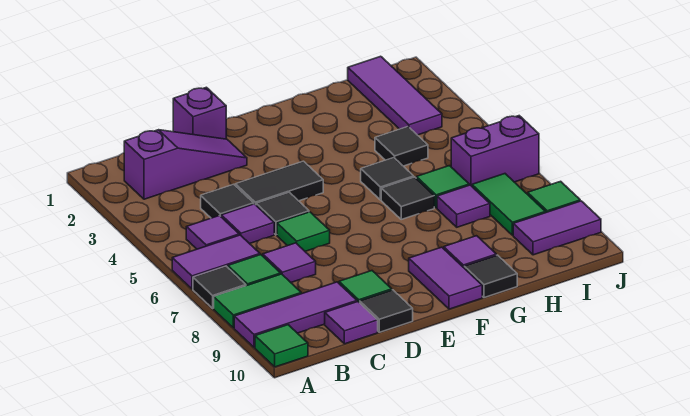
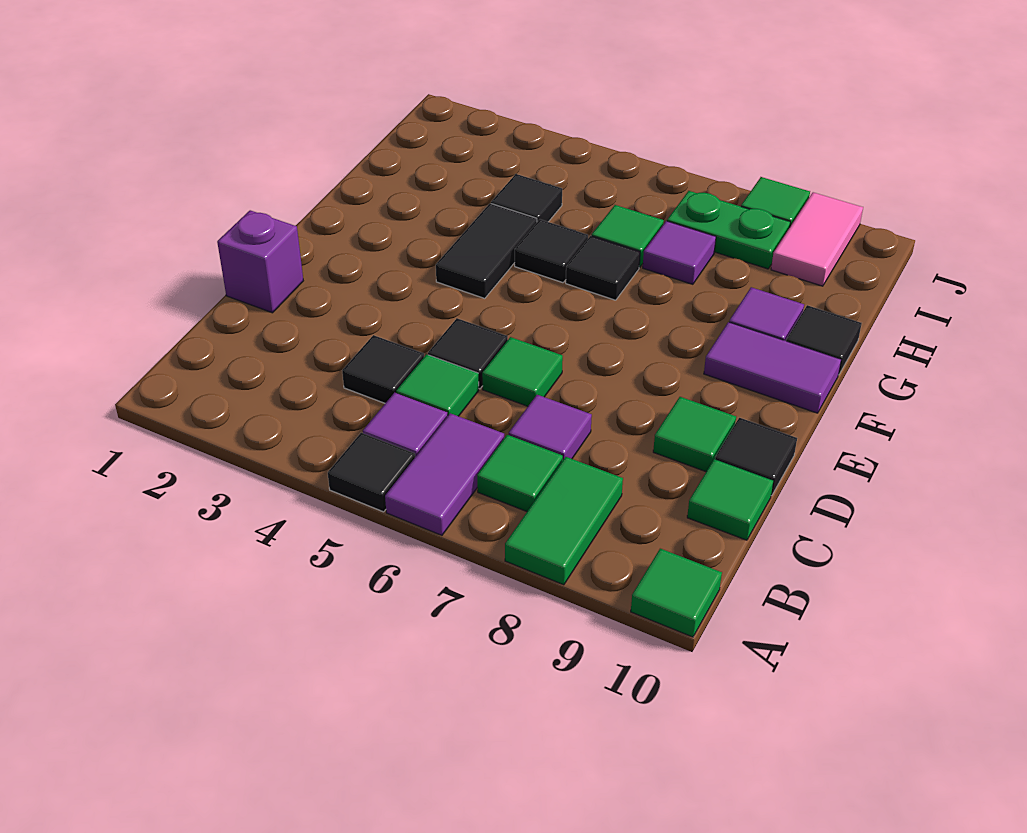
black tile A7 level 1 -> black tile A5 level 1
purple tile A9:C9 level 1 -> none
purple slope B2:D2 level 1 top B -> none
purple tile C5 level 1 -> green tile C5 level 1
purple tile C10 level 1 -> green tile C10 level 1
black tile D4:E4 level 1 -> black tile F4:G4 level 1
purple tile I1:I3 level 1 -> none
purple brick I6:J6 level 1 -> none
green tile I7:I8 level 1 -> green plate I7:I8 level 1
purple tile I9:J9 level 1 -> pink tile I9:J9 level 1

